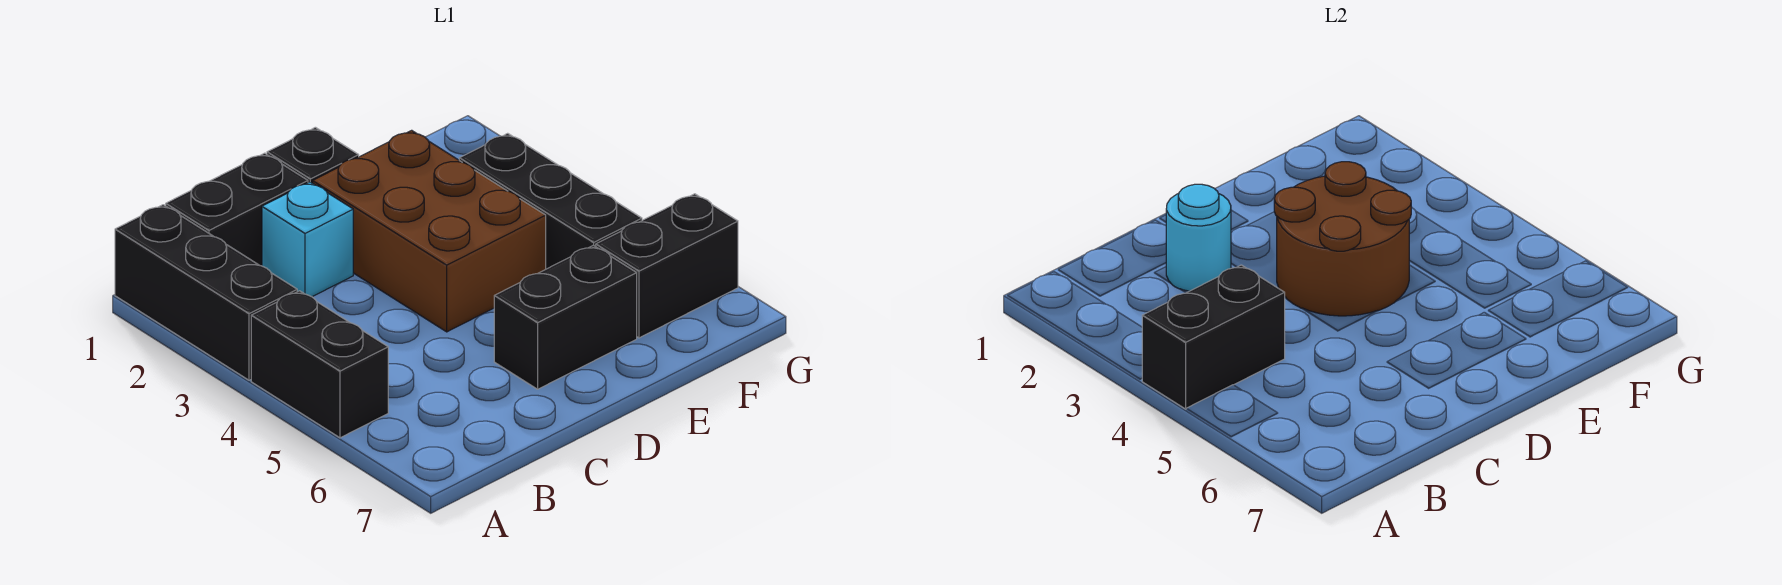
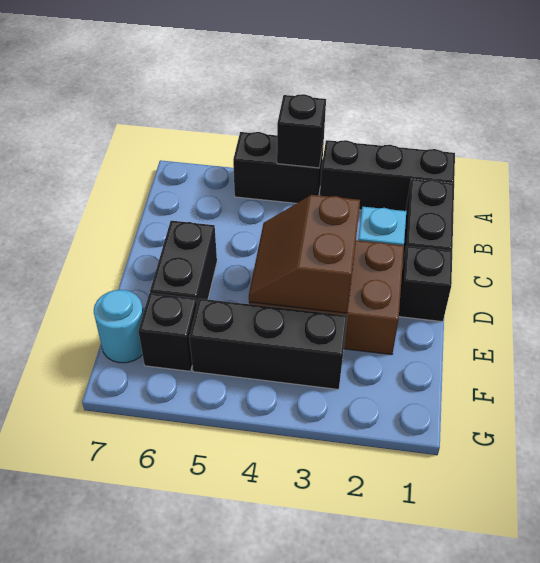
black brick A4:B4 level 2 -> black brick A4 level 2
cyan round brick C2 level 2 -> cyan round brick F7 level 1
brown round brick D3:E4 level 2 -> brown slope D3:E4 level 2 top 3
black brick F6:G6 level 1 -> black brick F6 level 1

